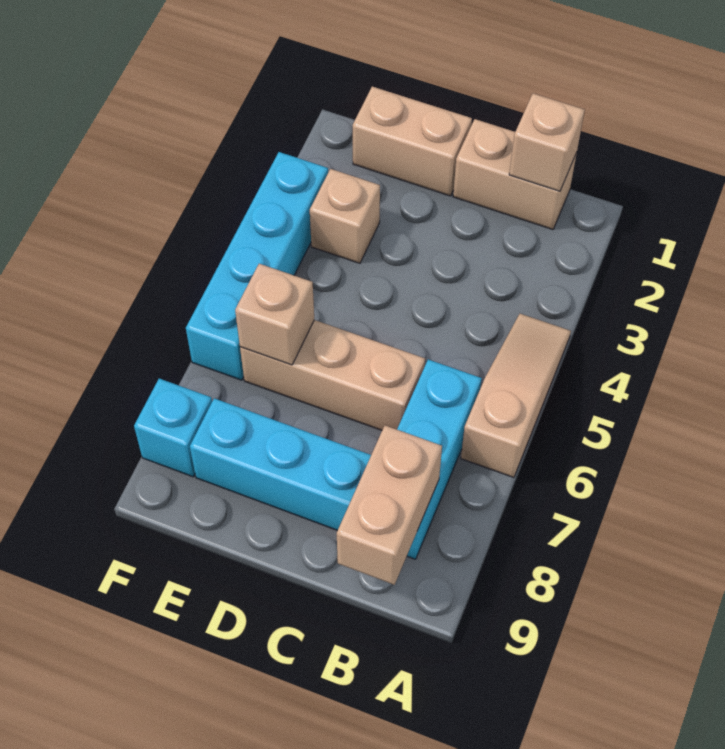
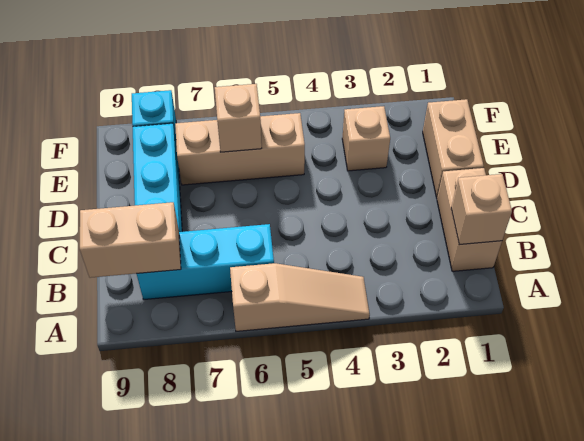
tan brick C6:E6 level 1 -> tan brick E5:E7 level 1
cyan brick F3:F6 level 1 -> none

